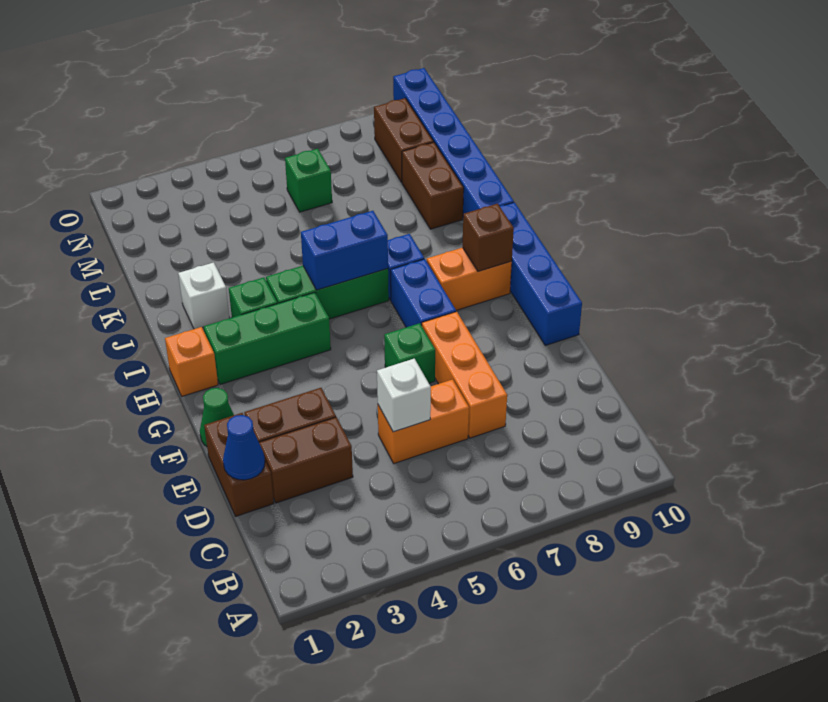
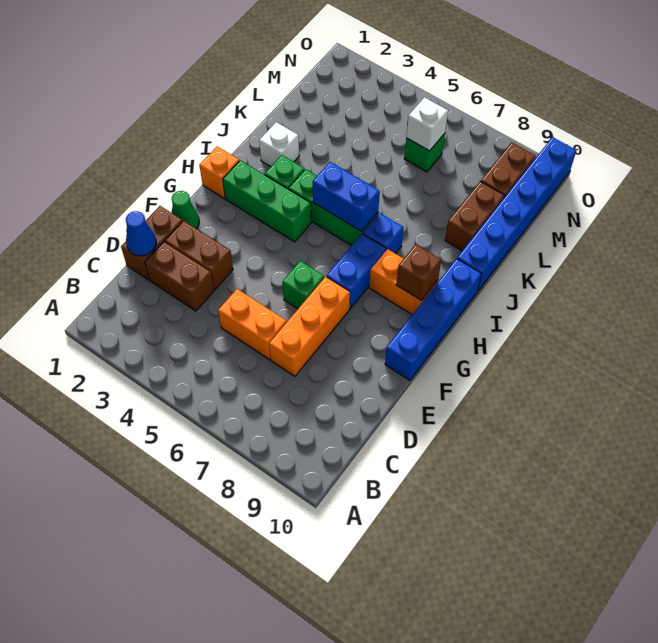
white brick D5 level 2 -> white brick M6 level 2

